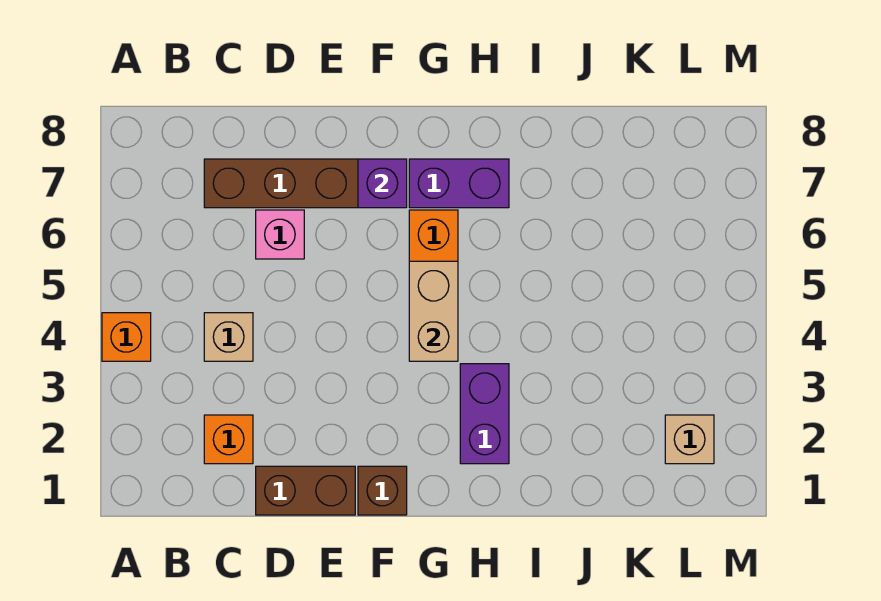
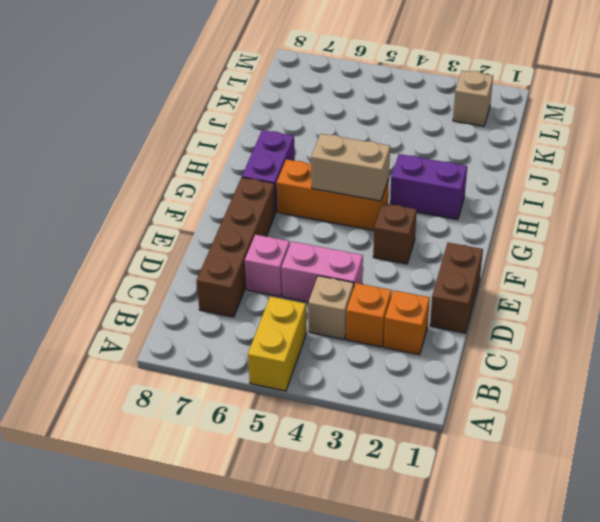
orange brick A4 level 1 -> orange brick C3 level 1
none -> yellow brick A5:B5 level 1
none -> pink brick D4:D5 level 1
brown brick F1 level 1 -> brown brick F3 level 1
purple brick F7 level 2 -> none

